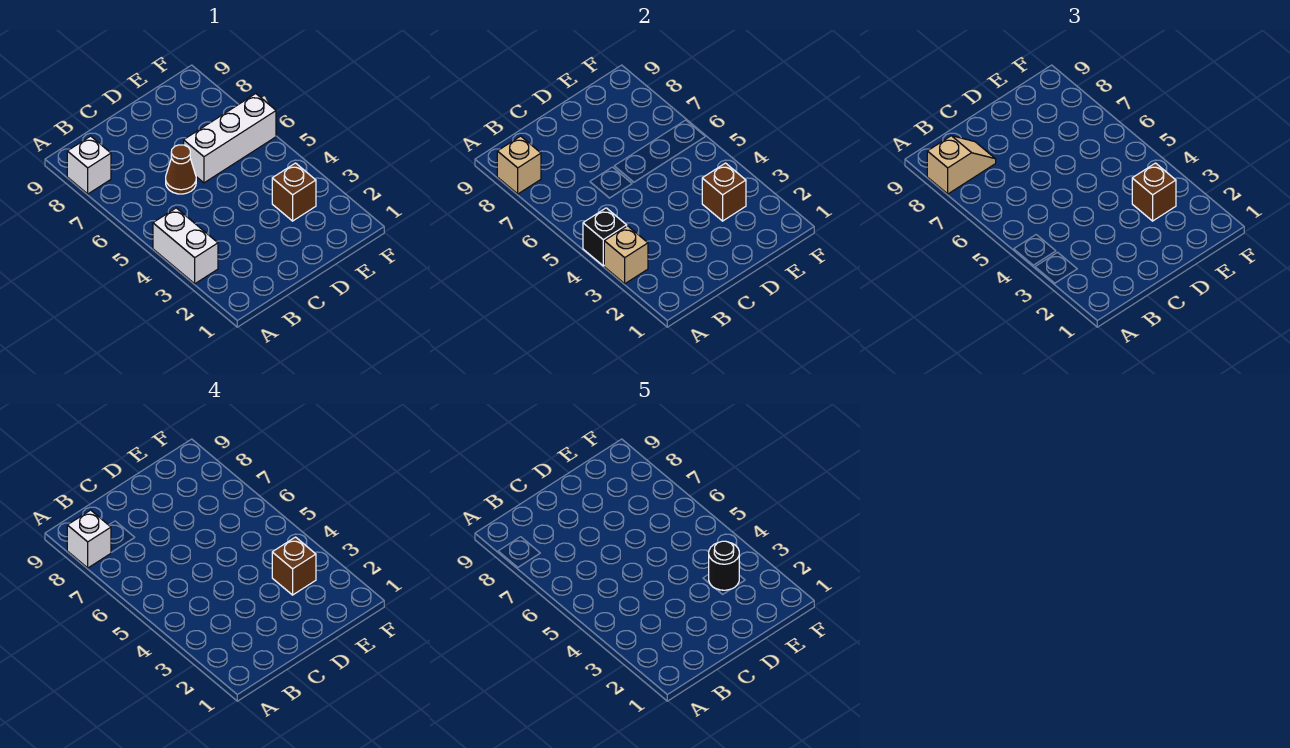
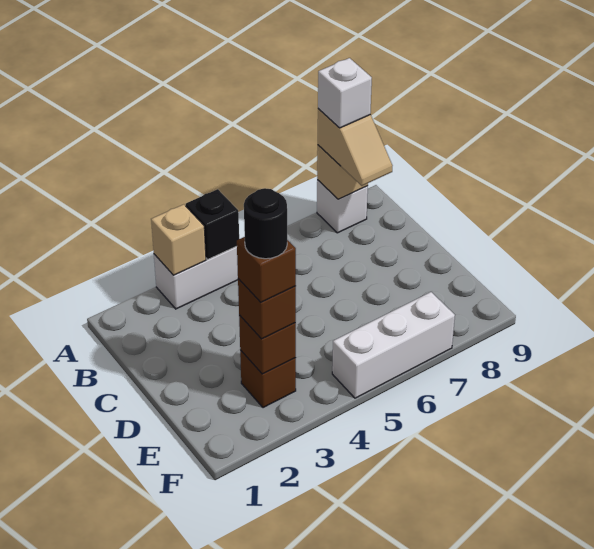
brown cone C6 level 1 -> none
white brick D6:F6 level 1 -> white brick F5:F7 level 1

